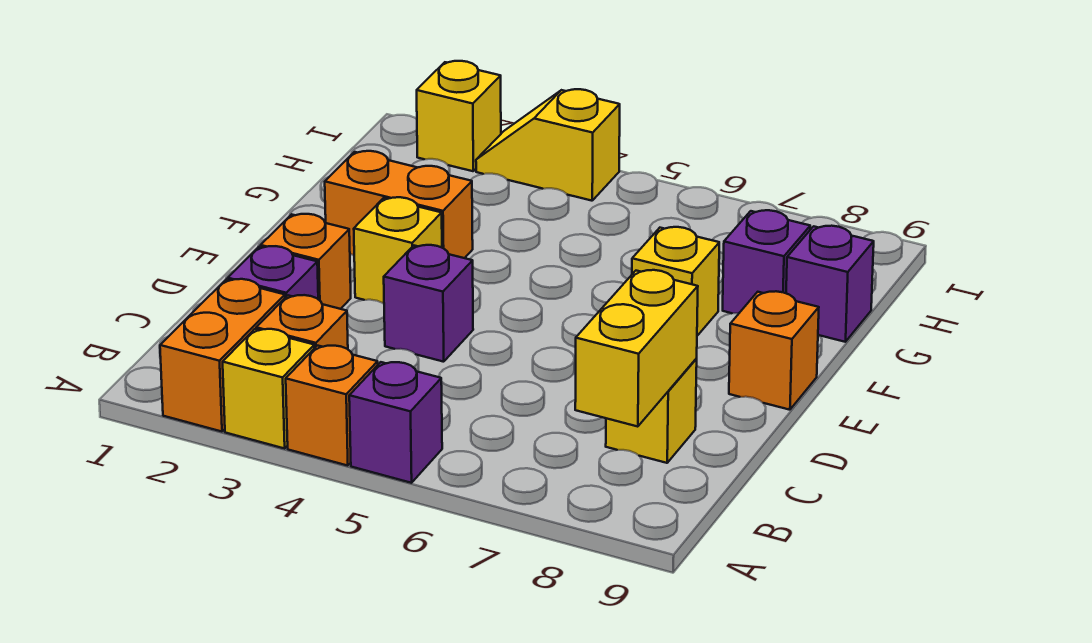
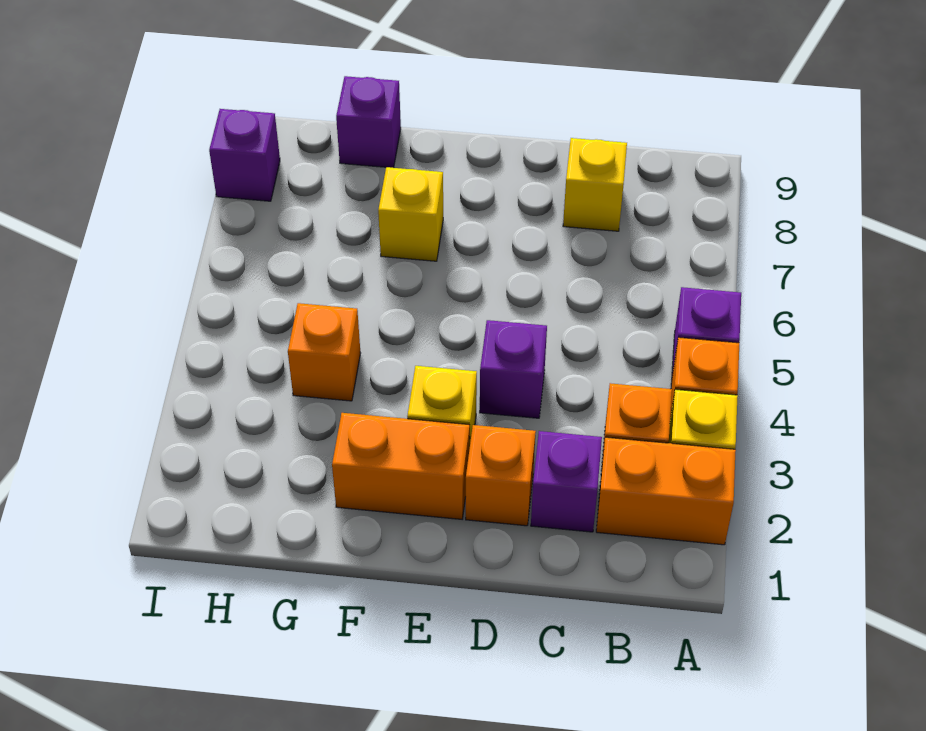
yellow brick B8:C8 level 2 -> none
orange brick E9 level 1 -> orange brick G4 level 1
orange brick F2:F3 level 1 -> orange brick E2:F2 level 1
purple brick G8 level 1 -> purple brick I8 level 1
yellow brick I2 level 1 -> none
yellow slope I3:I4 level 1 top 4 -> none

